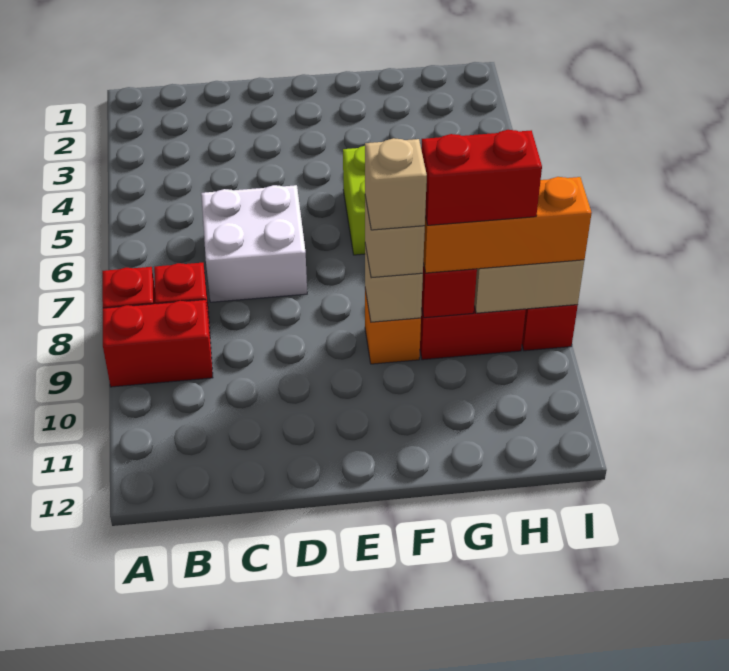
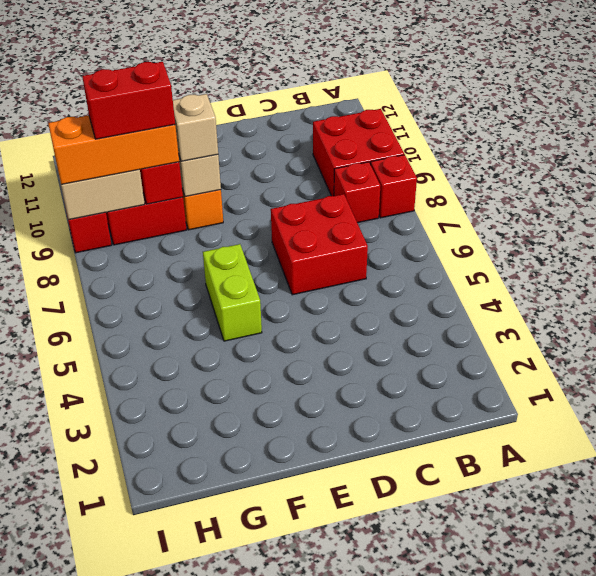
red brick A9:B9 level 1 -> red brick A9:B10 level 1
white brick C6:D7 level 1 -> red brick C6:D7 level 1
tan brick F9 level 4 -> none

